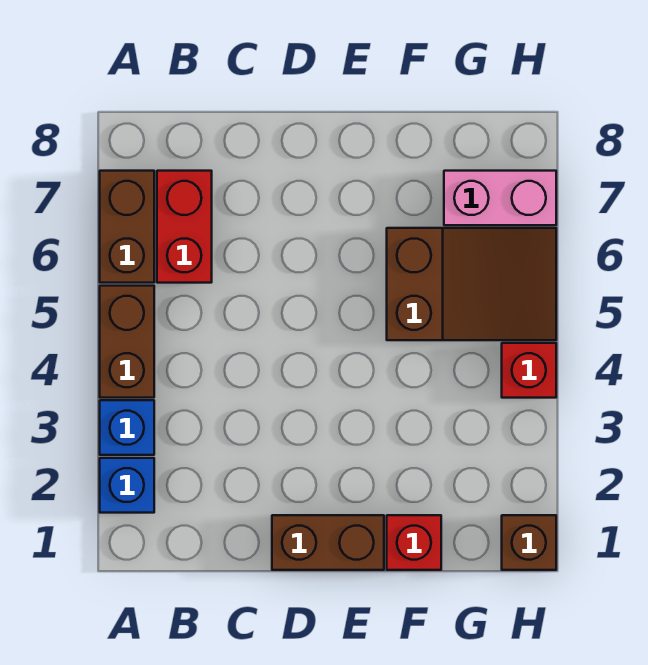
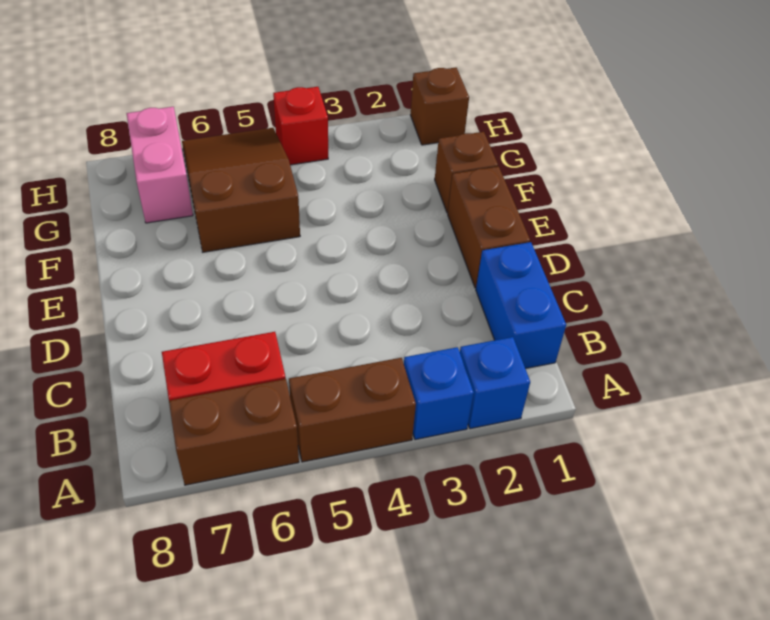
none -> blue brick B1:C1 level 1
red brick F1 level 1 -> brown brick F1 level 1

